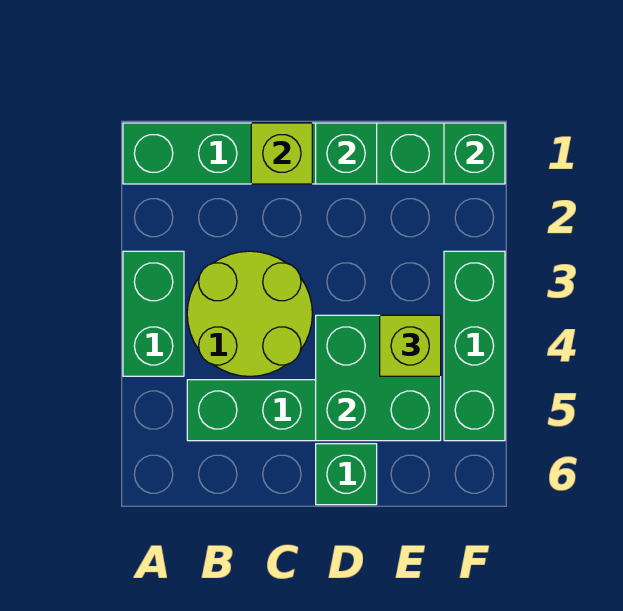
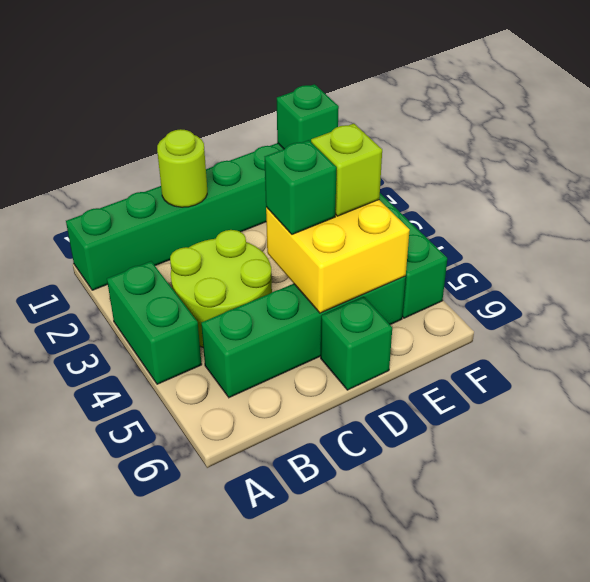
lime brick C1 level 2 -> lime round brick C1 level 2
green brick D1 level 2 -> green brick D4 level 3
green brick D4:E5 level 2 -> yellow brick D4:E5 level 2

